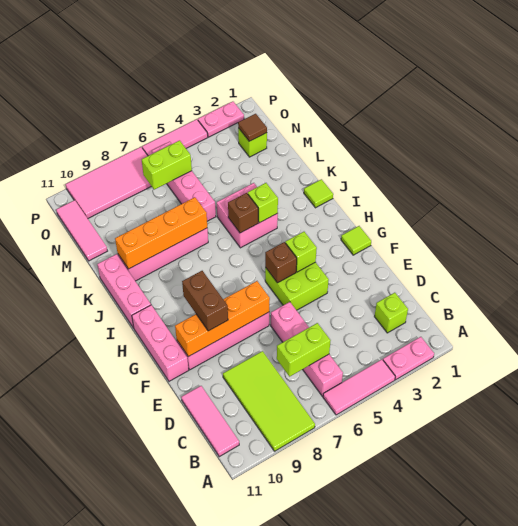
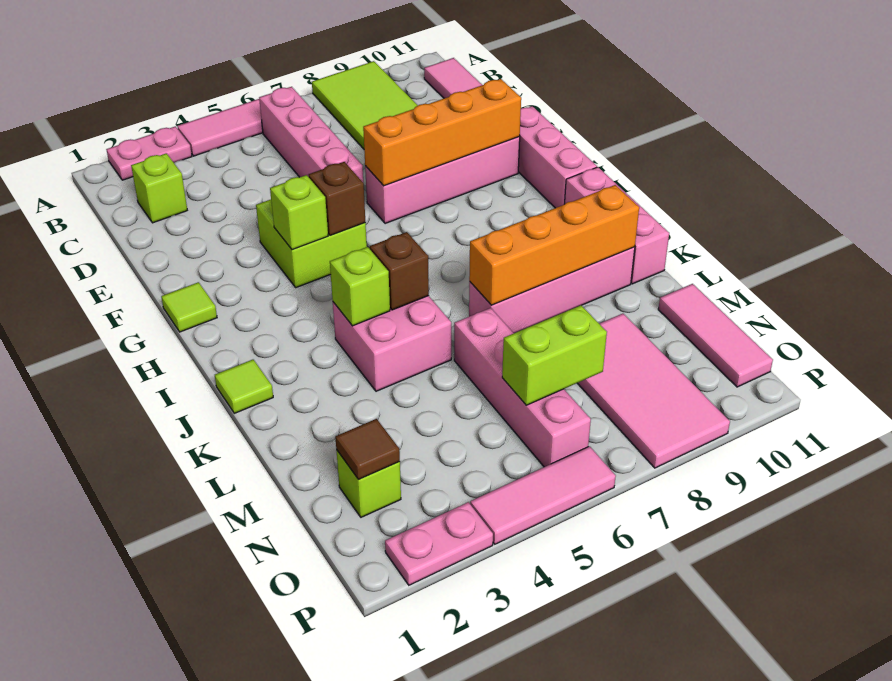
lime brick C6:C7 level 2 -> none
brown brick F9:G9 level 3 -> none
pink tile O7:P10 level 1 -> pink tile M8:P9 level 1

